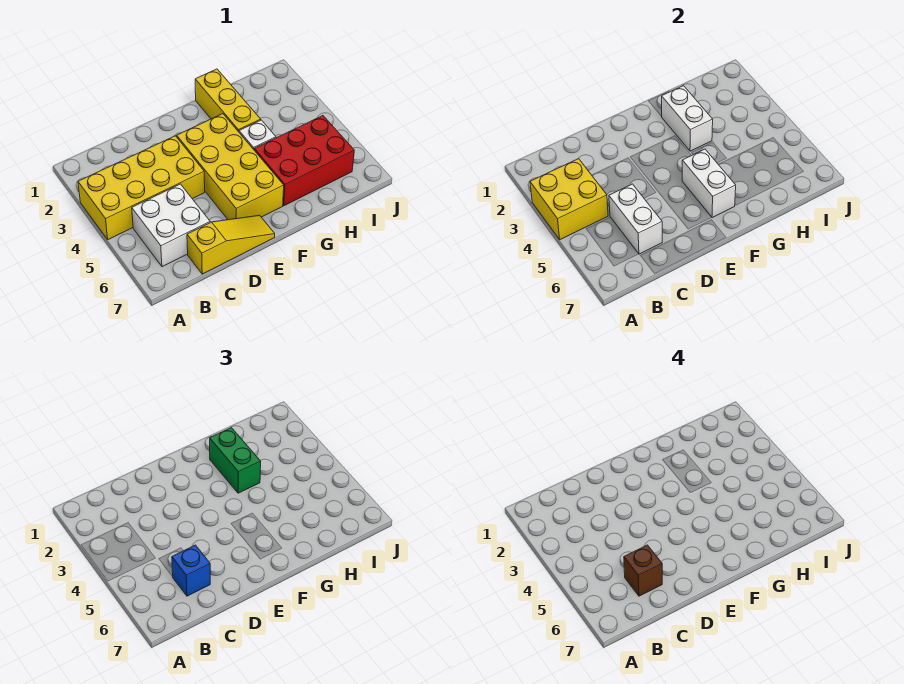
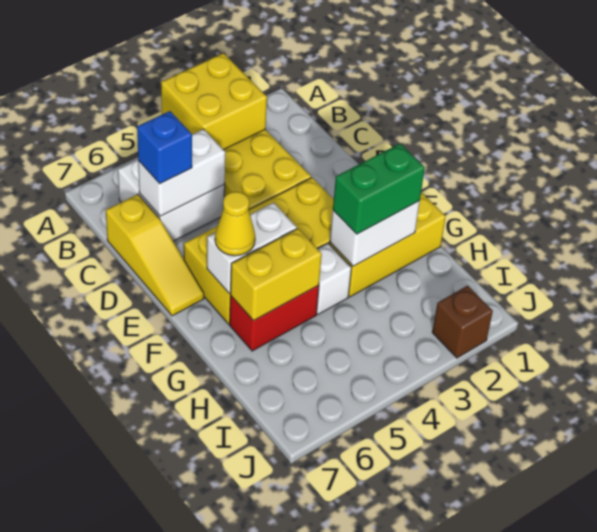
brown brick C6 level 4 -> brown brick J2 level 1
none -> yellow cone F6 level 3
red brick G5:I6 level 1 -> red brick G5:G6 level 1
none -> yellow brick G5:G6 level 2

